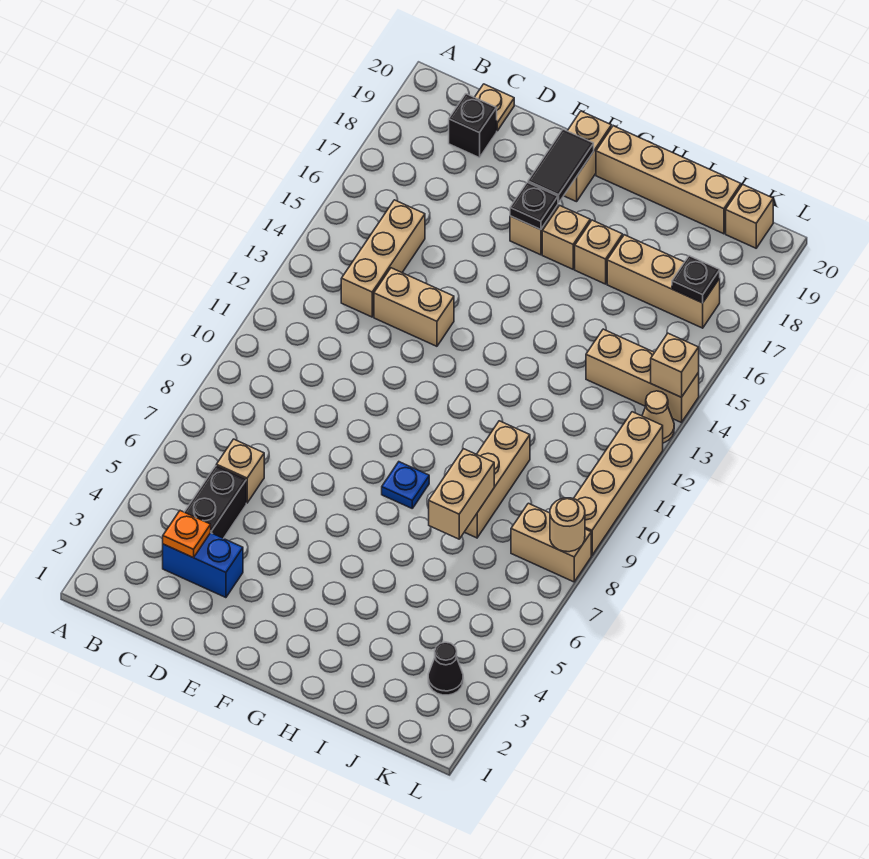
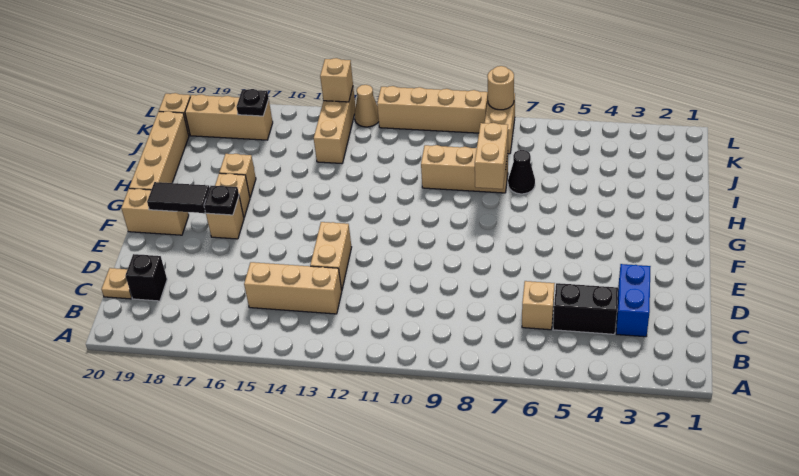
orange plate C3 level 2 -> none
blue plate G8 level 1 -> none
tan brick I7:I8 level 2 -> tan brick H8:I8 level 2
tan brick I17:K17 level 1 -> tan brick K17:K19 level 1
black cone K3 level 1 -> black cone I7 level 1

